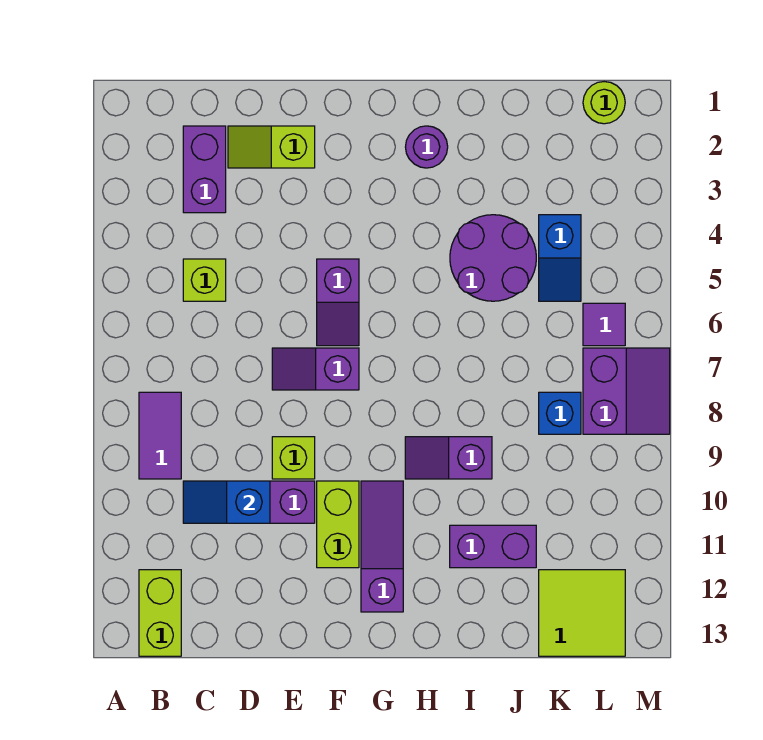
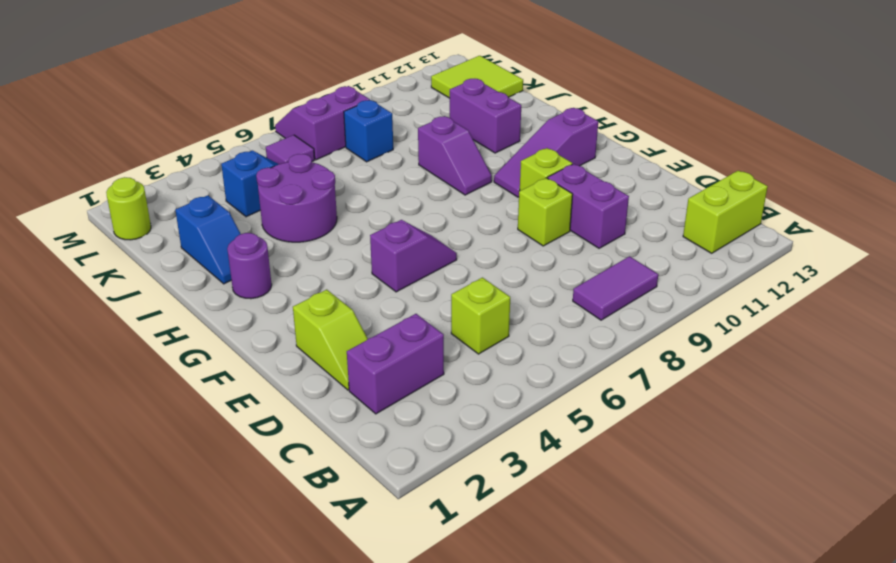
blue slope C10:D10 level 2 top D -> blue slope I2:J2 level 1 top J
purple slope E7:F7 level 1 top F -> none
lime brick F10:F11 level 1 -> lime brick F10 level 1

